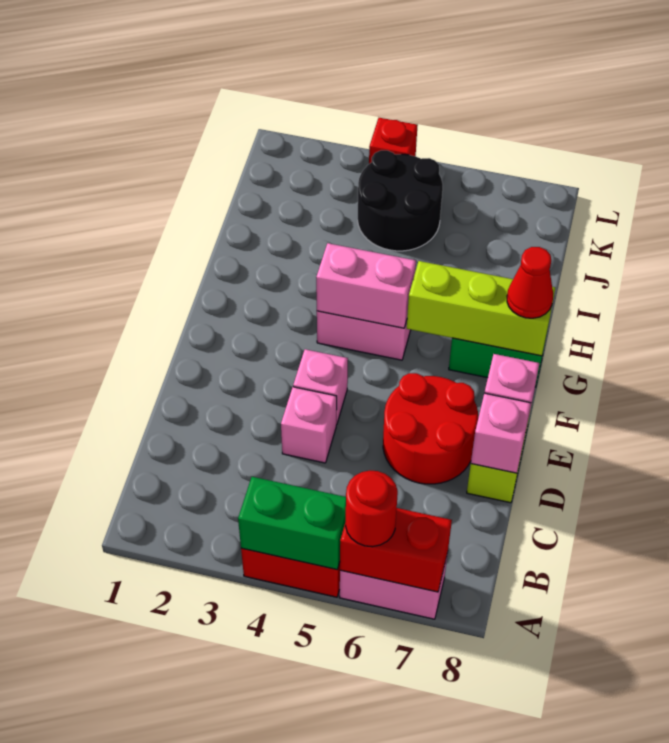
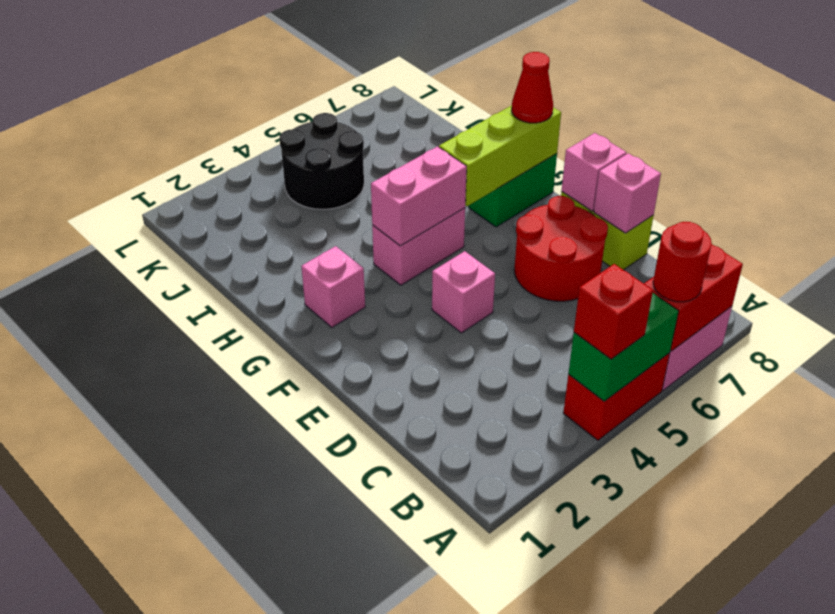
pink brick D4 level 1 -> pink brick G2 level 1
red brick L4 level 1 -> red brick A4 level 3

